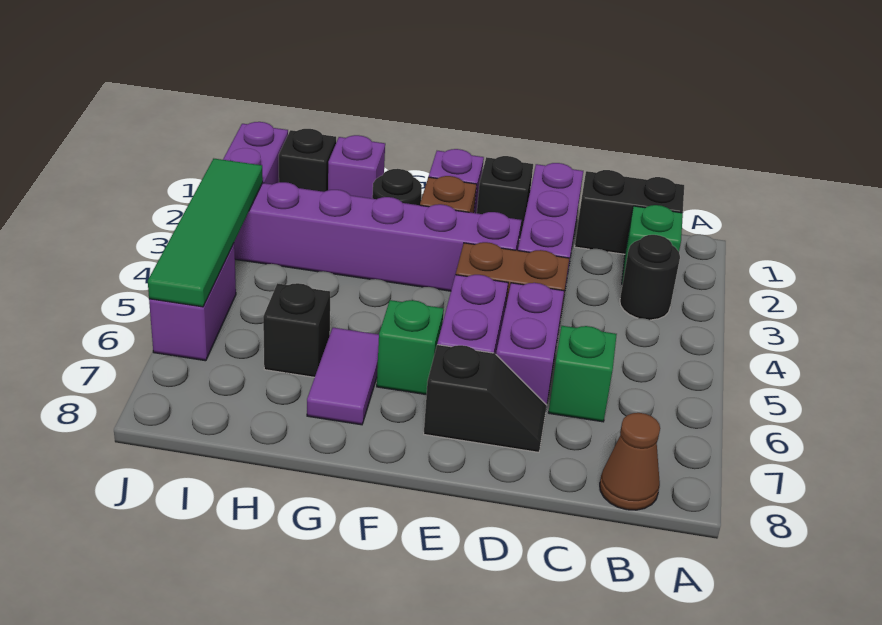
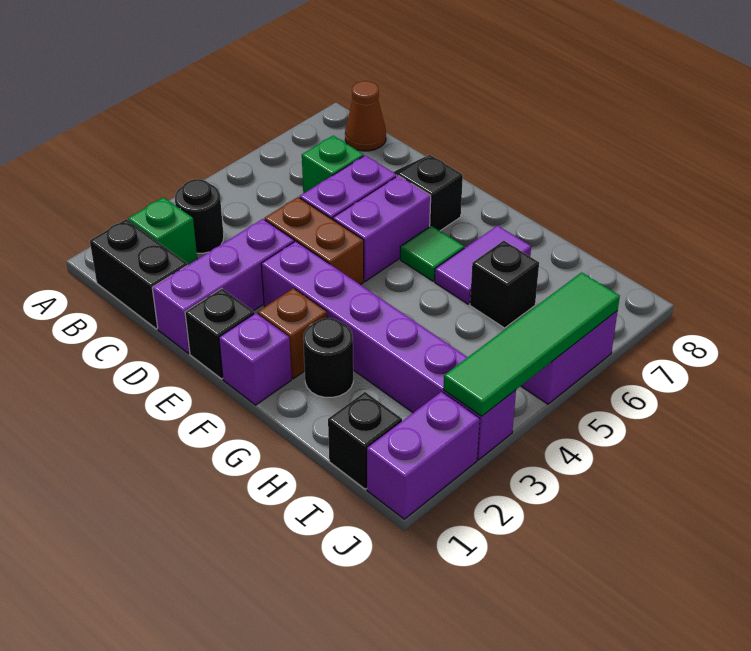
green brick F6 level 1 -> green tile F6 level 1
purple brick H1 level 1 -> none

